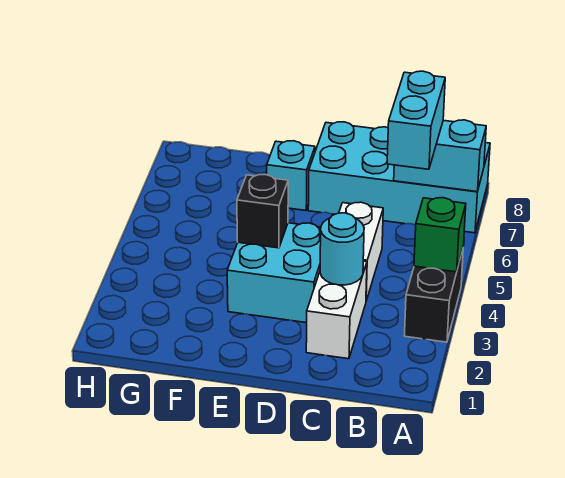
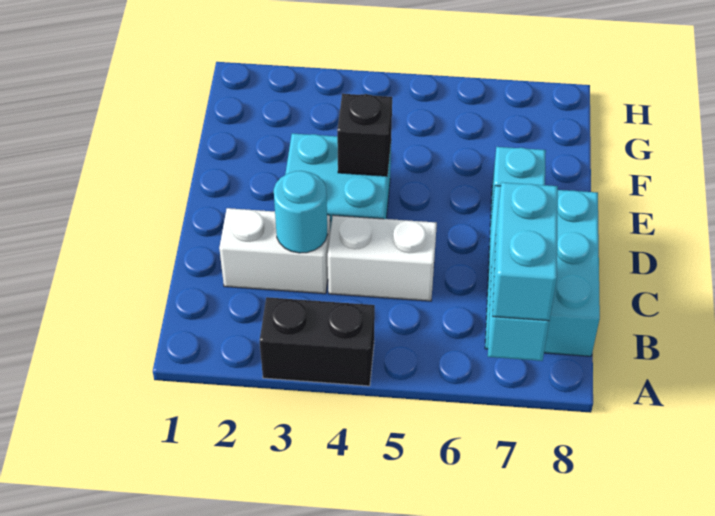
green brick A4 level 2 -> none
cyan brick A7:D8 level 1 -> cyan brick B7:D8 level 1
cyan brick B6:B7 level 3 -> cyan brick A7:B7 level 3

